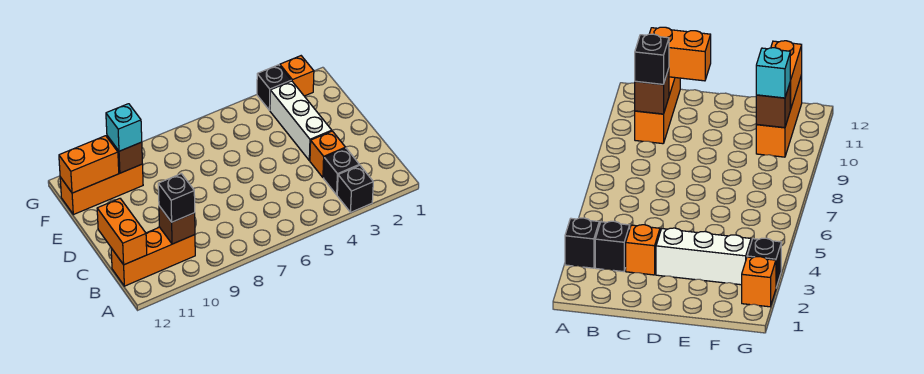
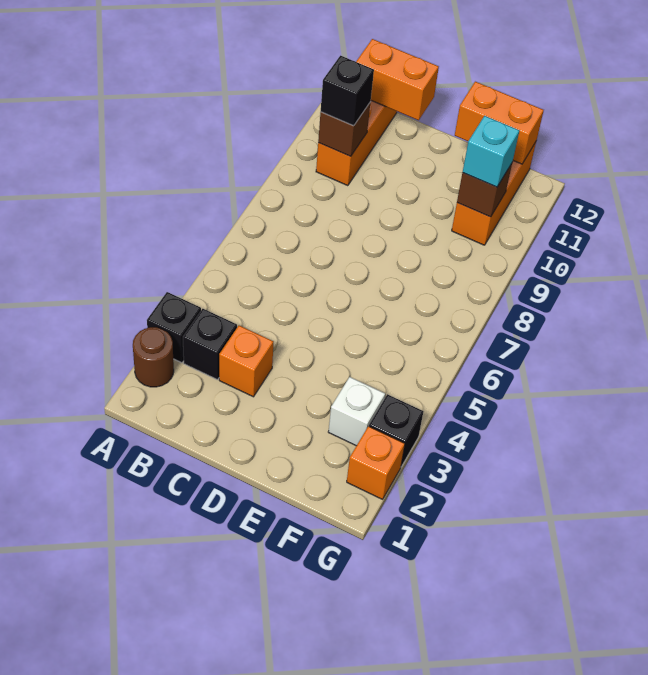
none -> brown round brick A2 level 1
white brick D3:F3 level 1 -> white brick F3 level 1
orange brick F11:F12 level 2 -> orange brick E12:F12 level 2

